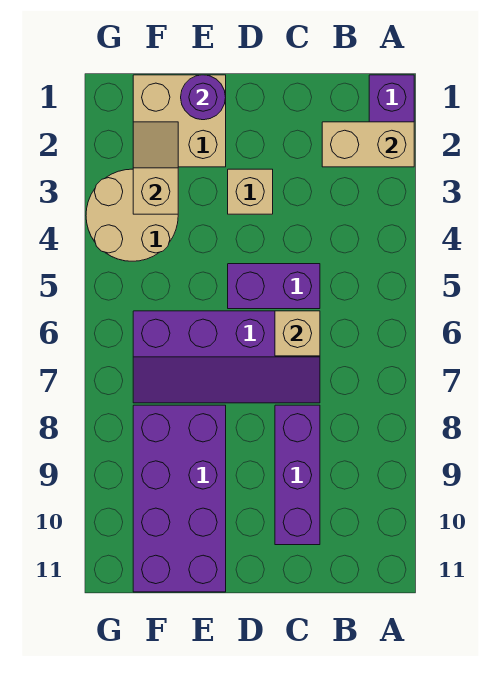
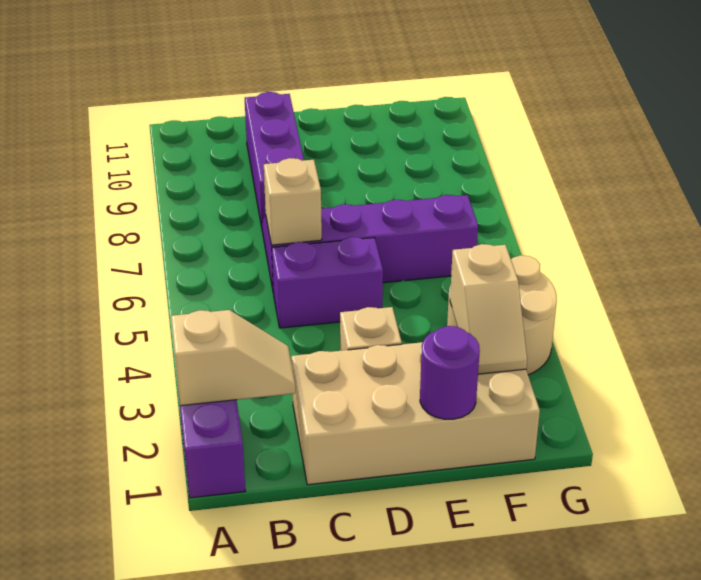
tan brick A2:B2 level 2 -> tan slope A2:B2 level 2 top A
tan brick E1:F2 level 1 -> tan brick C1:F2 level 1
purple brick E8:F11 level 1 -> none

